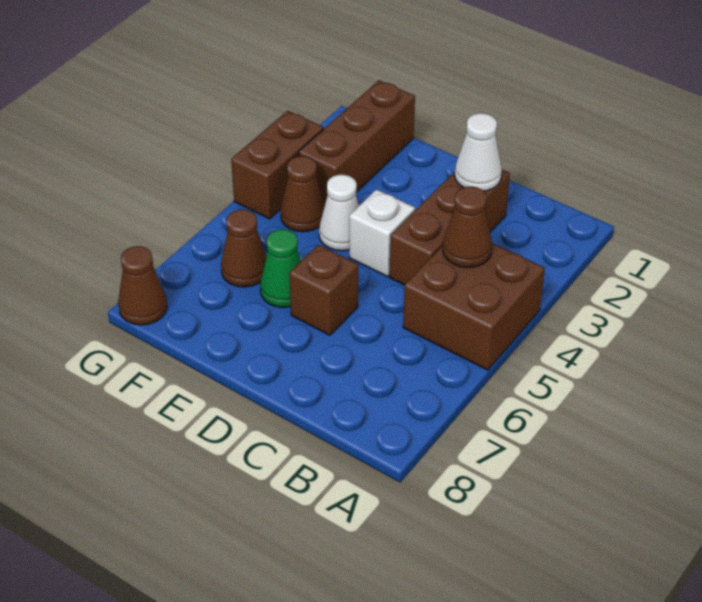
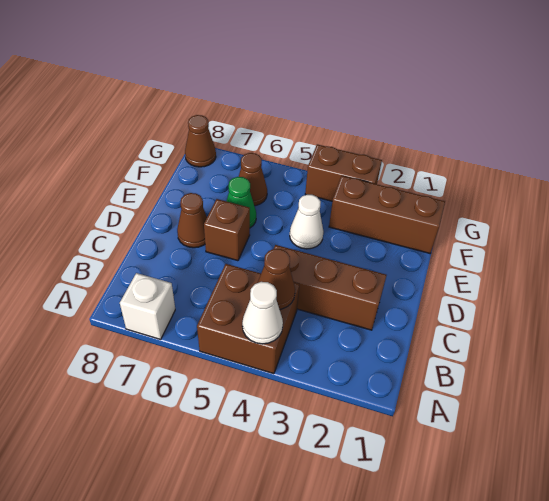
white cone C2 level 2 -> white cone A4 level 2
white brick D4 level 1 -> white brick A7 level 1
brown cone F4 level 1 -> brown cone D7 level 1

